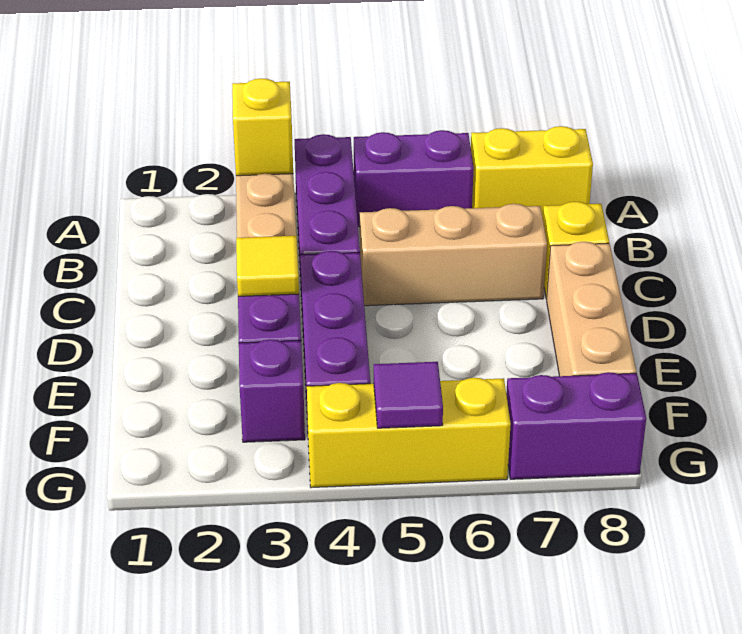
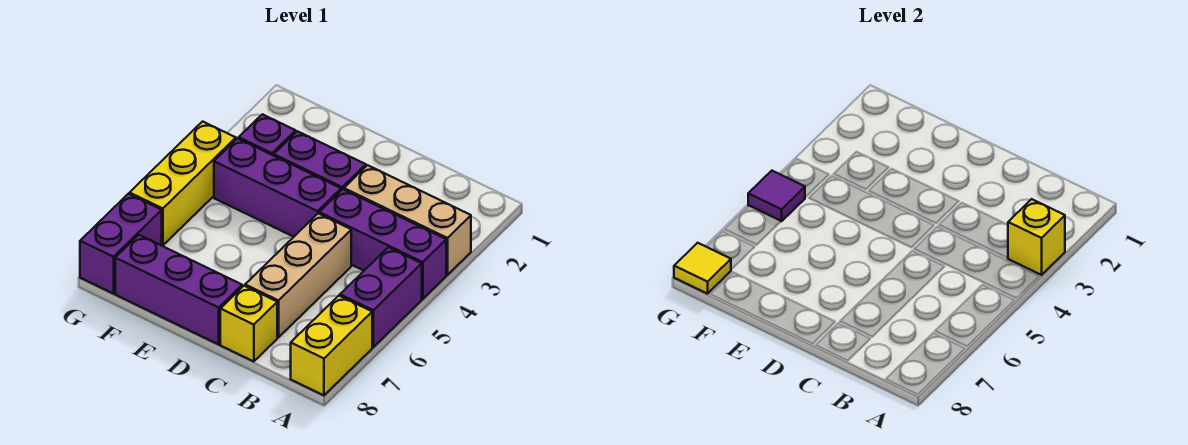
yellow tile D3 level 2 -> yellow tile G8 level 2
tan brick D8:F8 level 1 -> purple brick D8:F8 level 1

